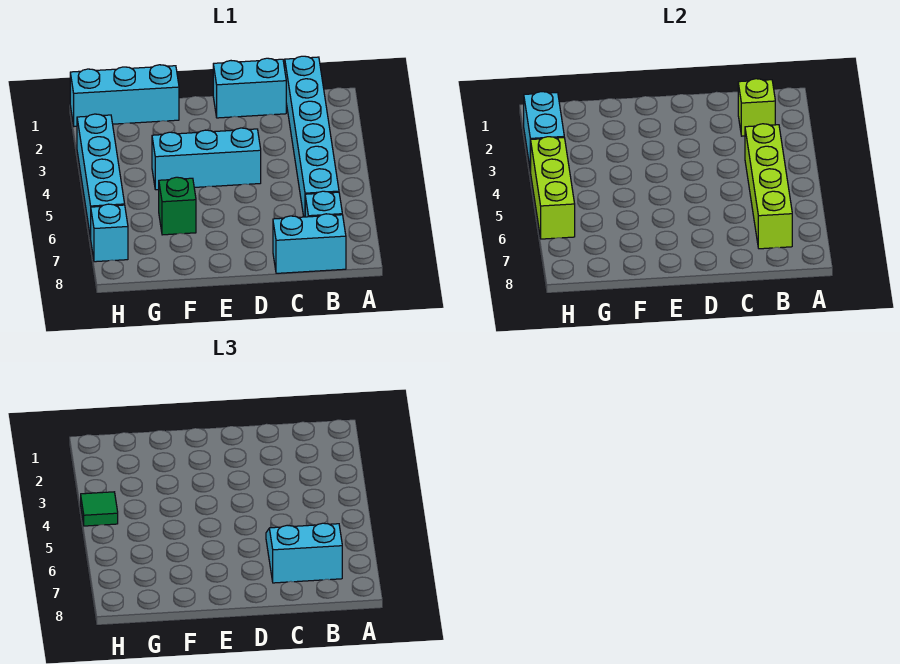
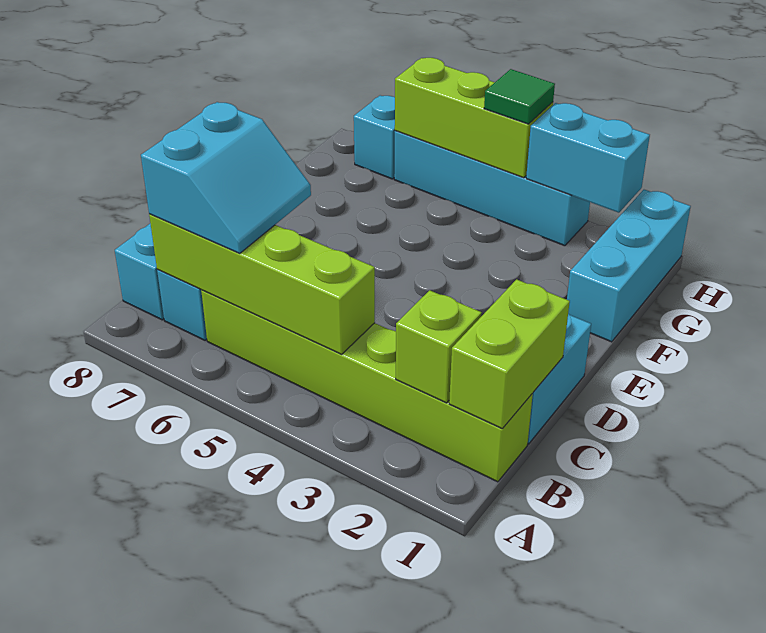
cyan brick B1:B6 level 1 -> lime brick B1:B6 level 1
none -> lime brick B1:C1 level 2
cyan brick D4:F4 level 1 -> none
green brick F6 level 1 -> none

